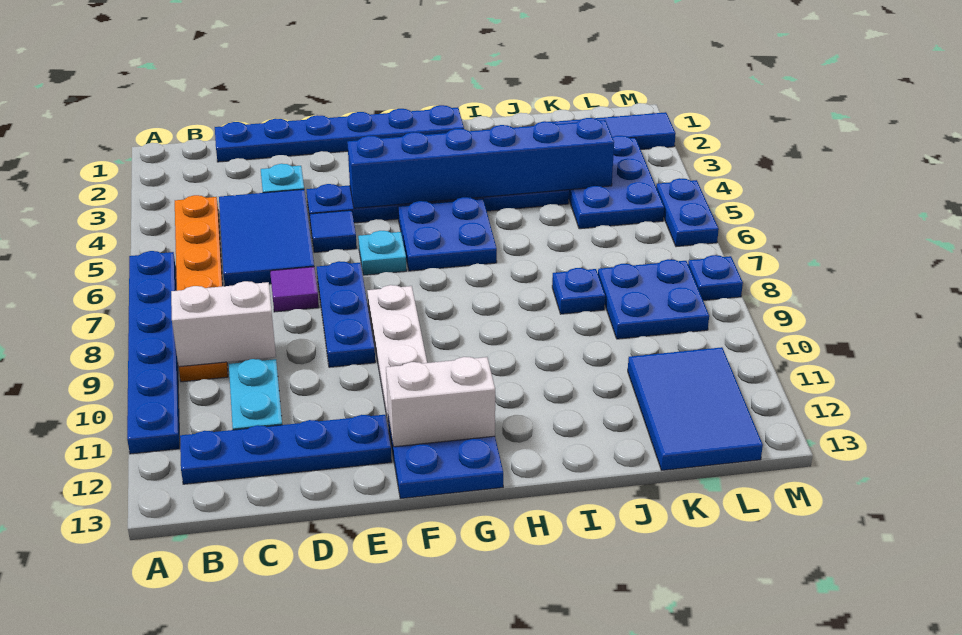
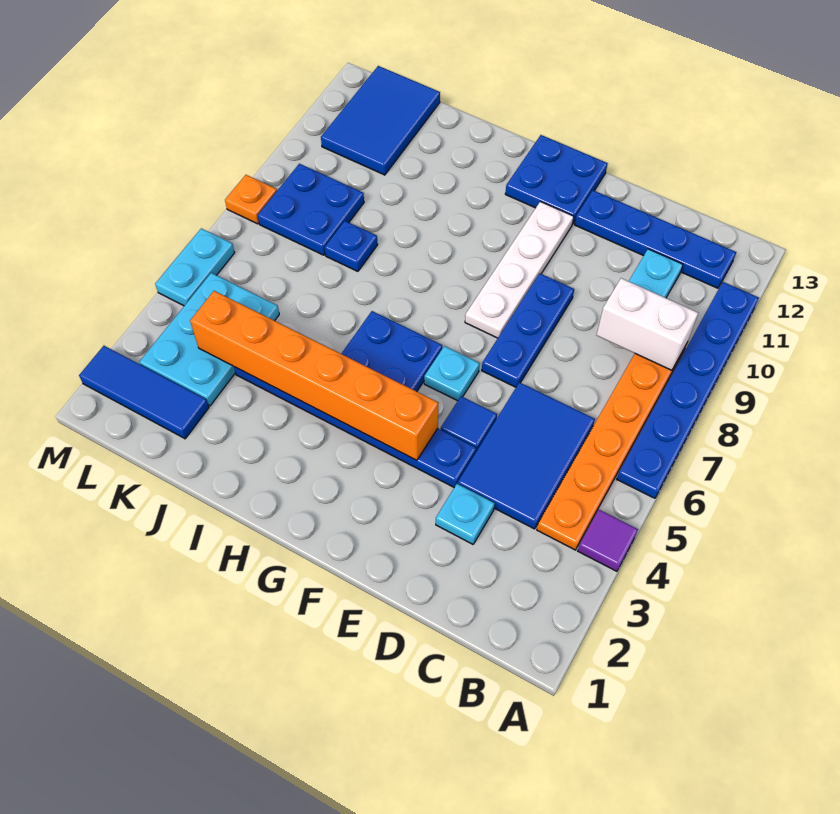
blue plate C1:H1 level 1 -> none
purple tile D7 level 1 -> purple tile A4 level 1
blue brick F4:K4 level 2 -> orange brick F4:K4 level 2
white brick F12:G12 level 2 -> none
blue plate K3:L5 level 1 -> cyan plate K3:L5 level 1
blue plate M5:M6 level 1 -> cyan plate M5:M6 level 1
blue plate M8 level 1 -> orange plate M8 level 1

